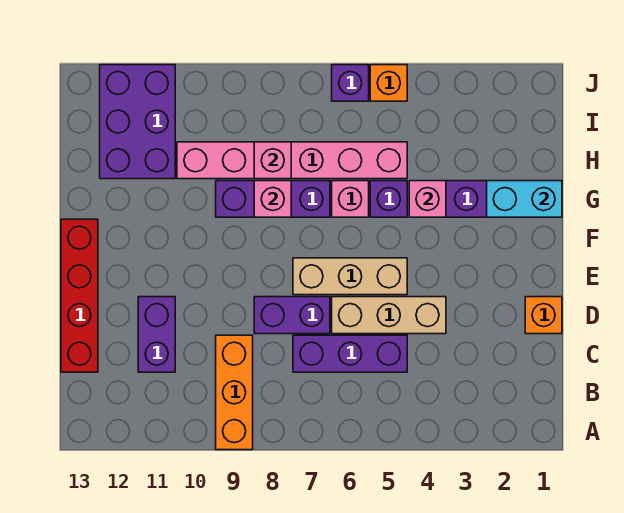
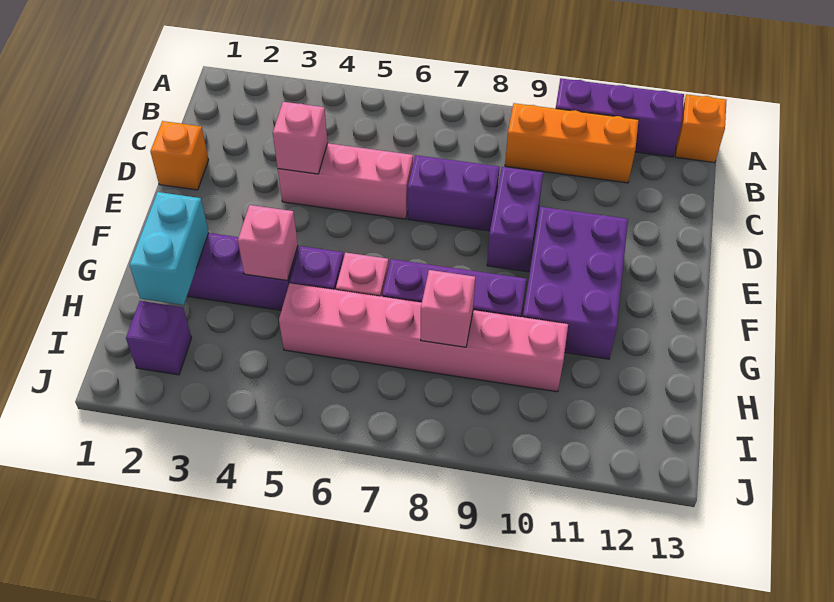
orange brick A9:C9 level 1 -> orange brick B9:B11 level 1
purple brick C5:C7 level 1 -> purple brick A10:A12 level 1
purple brick C11:D11 level 1 -> purple brick D9:E9 level 1
red brick C13:F13 level 1 -> none
tan brick D4:D6 level 1 -> pink brick D4:D6 level 1
tan brick E5:E7 level 1 -> none
cyan brick G1:G2 level 2 -> cyan brick G2:H2 level 2
pink brick G8 level 2 -> pink brick D4 level 2
purple brick H11:J12 level 1 -> purple brick E10:G11 level 1
orange brick J5 level 1 -> orange brick A13 level 1
purple brick J6 level 1 -> purple brick I2 level 1

